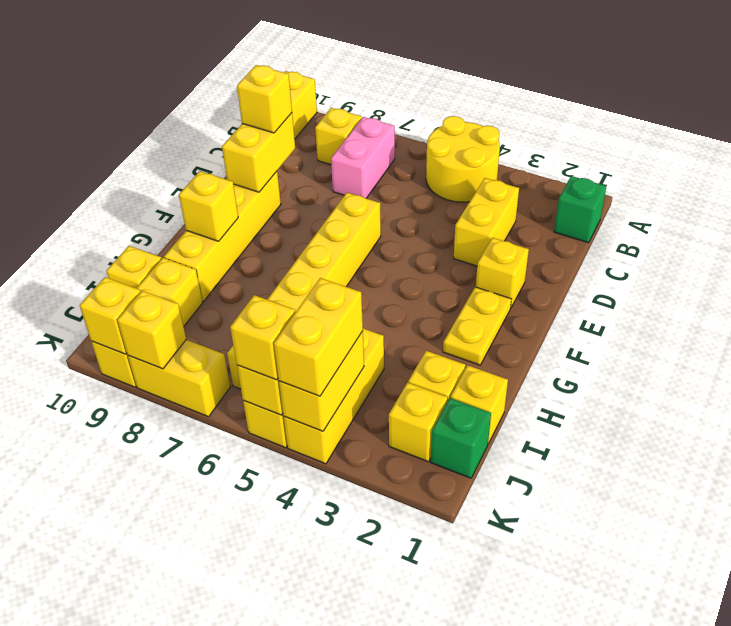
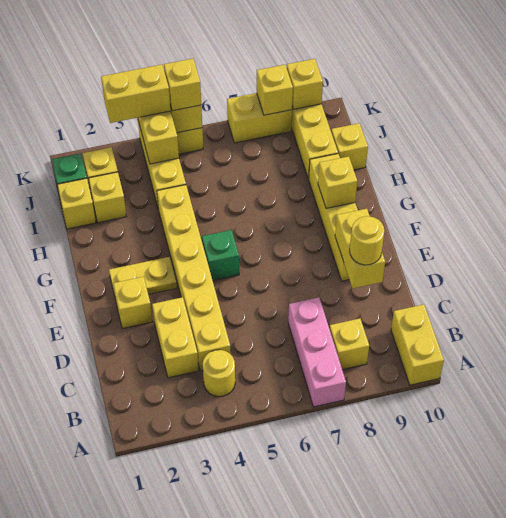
yellow round brick A4:B5 level 1 -> yellow round brick B4 level 1
green brick B1 level 1 -> green brick F5 level 1
pink brick B7:C7 level 1 -> pink brick A7:C7 level 1
yellow brick D9 level 3 -> yellow round brick D9 level 3
yellow brick E6:J6 level 1 -> yellow brick C4:H4 level 1
yellow plate F2:G2 level 1 -> yellow plate F2:F3 level 1
yellow brick J4:K4 level 3 -> yellow brick K3:K4 level 3

